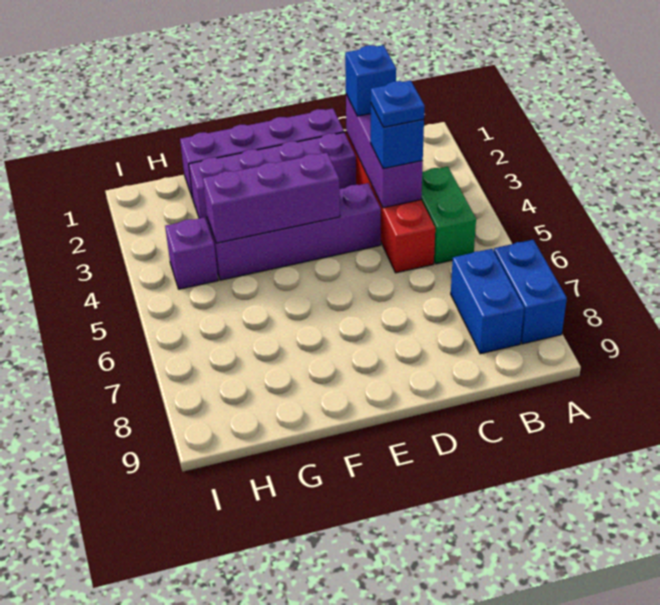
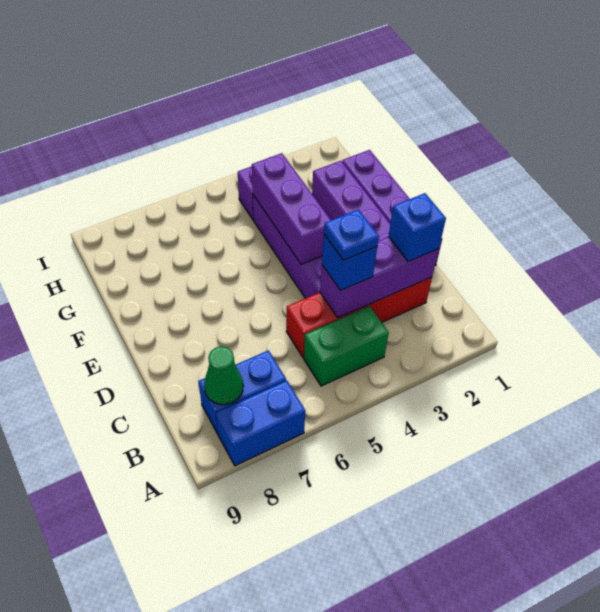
none -> green cone B8 level 2

